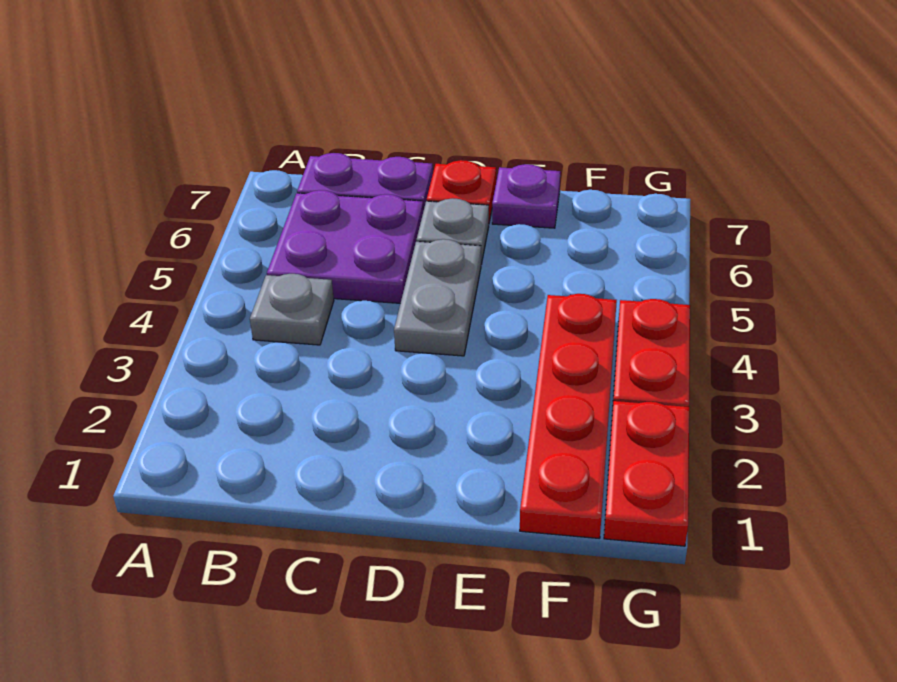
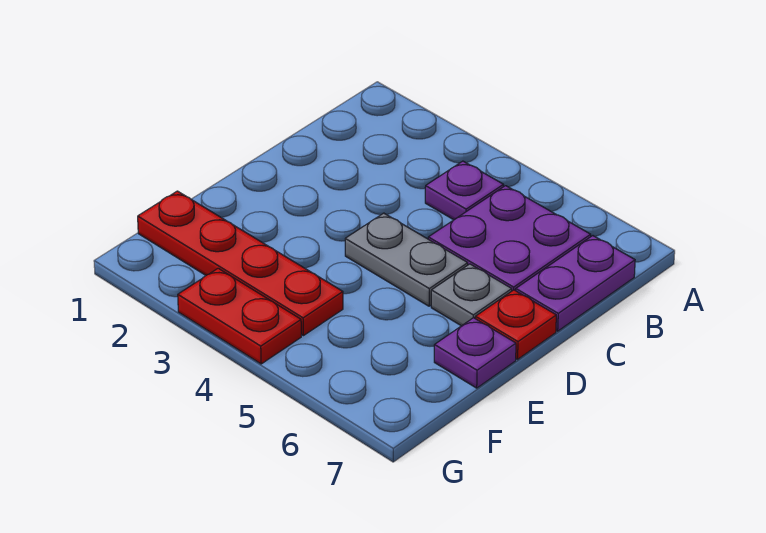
grey plate B4 level 1 -> purple plate B4 level 1
red plate G1:G2 level 1 -> none

